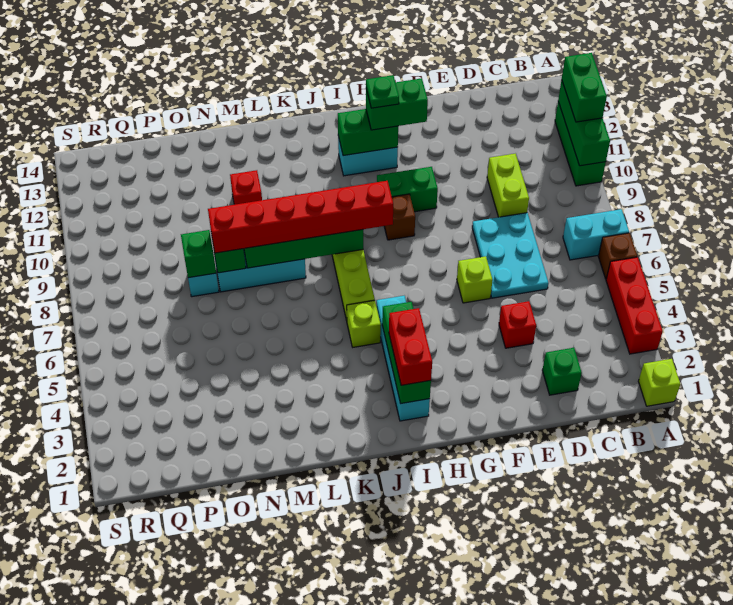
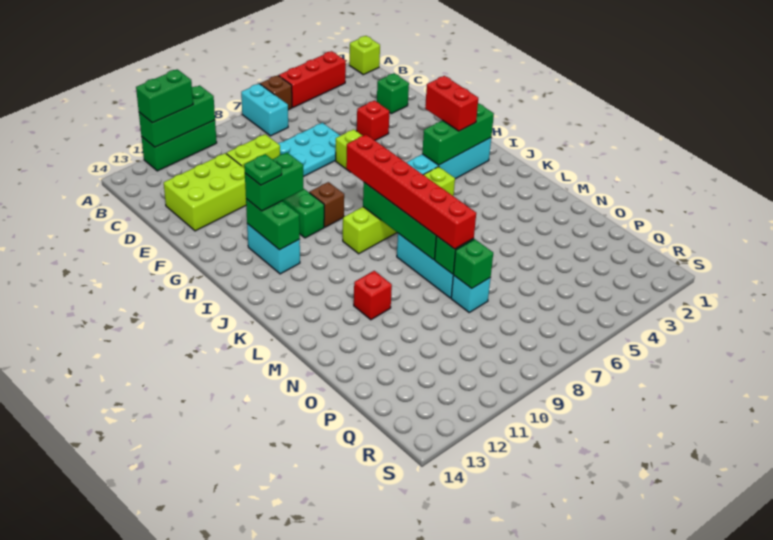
none -> lime brick D11:E13 level 1
green brick G12:H12 level 3 -> green brick H11:H12 level 3
red brick I2:I3 level 3 -> red brick H3:I3 level 3

